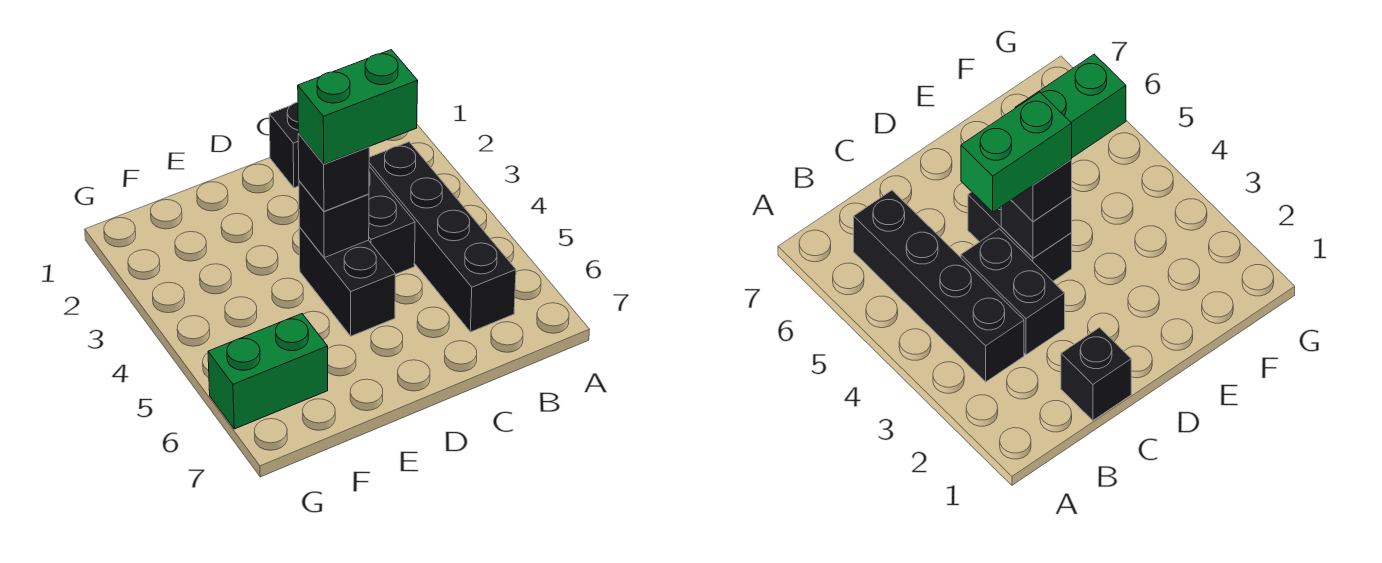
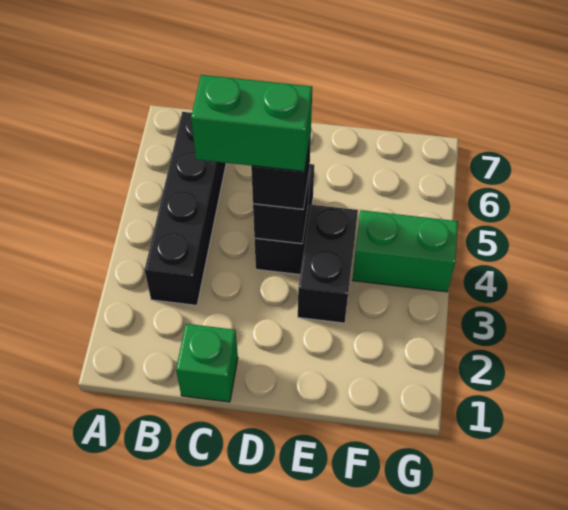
black brick C1 level 1 -> green brick C1 level 1
black brick C3:C4 level 1 -> black brick E3:E4 level 1
green brick F6:G6 level 1 -> green brick F4:G4 level 1

